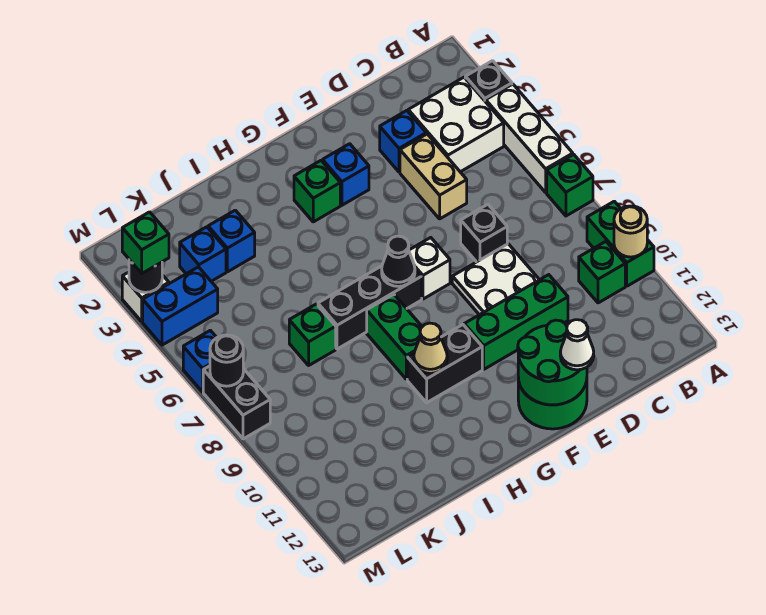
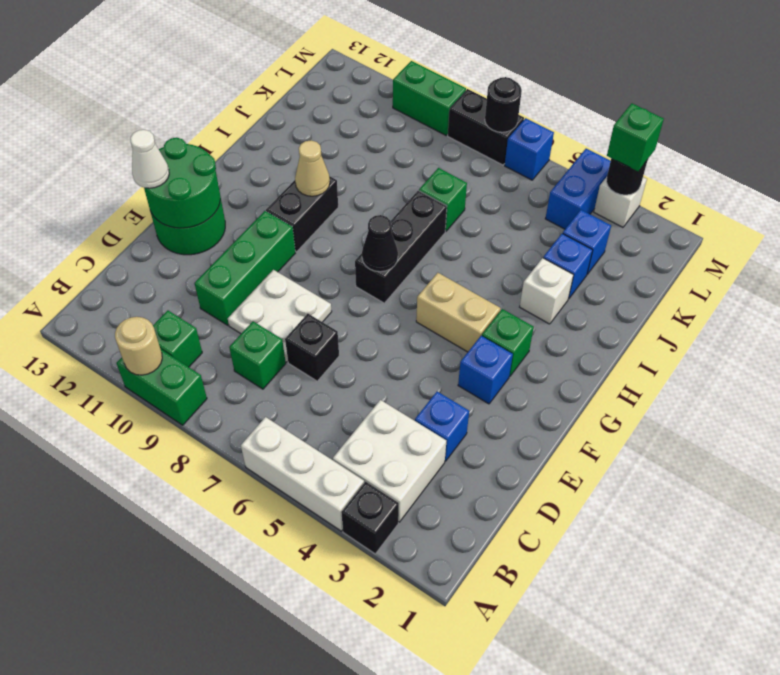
green brick A7 level 1 -> green brick C8 level 1
tan brick D4:D5 level 1 -> tan brick G4:G5 level 1
white brick F7 level 1 -> white brick I3 level 1
green brick H8:H9 level 1 -> green brick M9:M10 level 1

